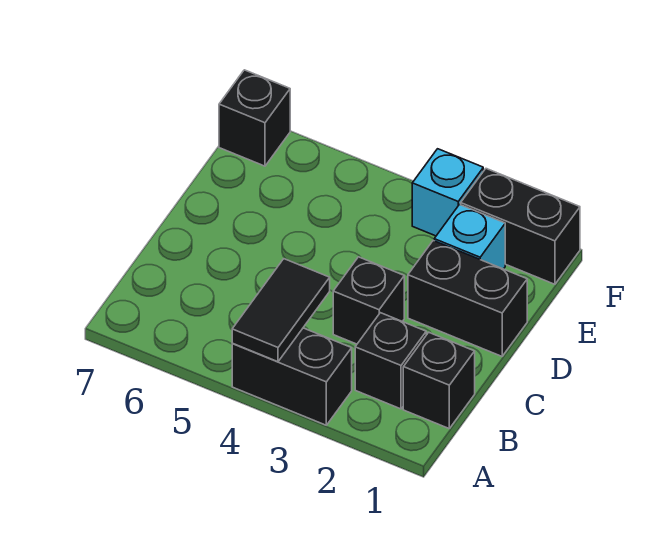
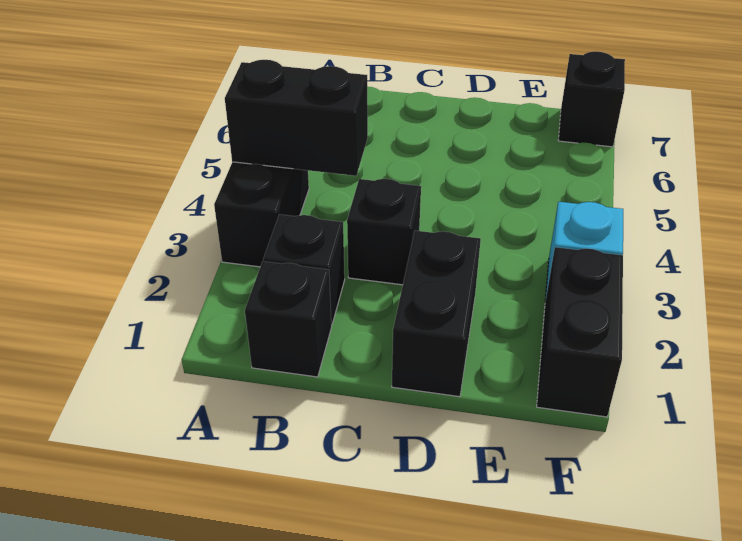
black tile A4:B4 level 2 -> black brick A4:B4 level 2
cyan brick E2 level 1 -> none

